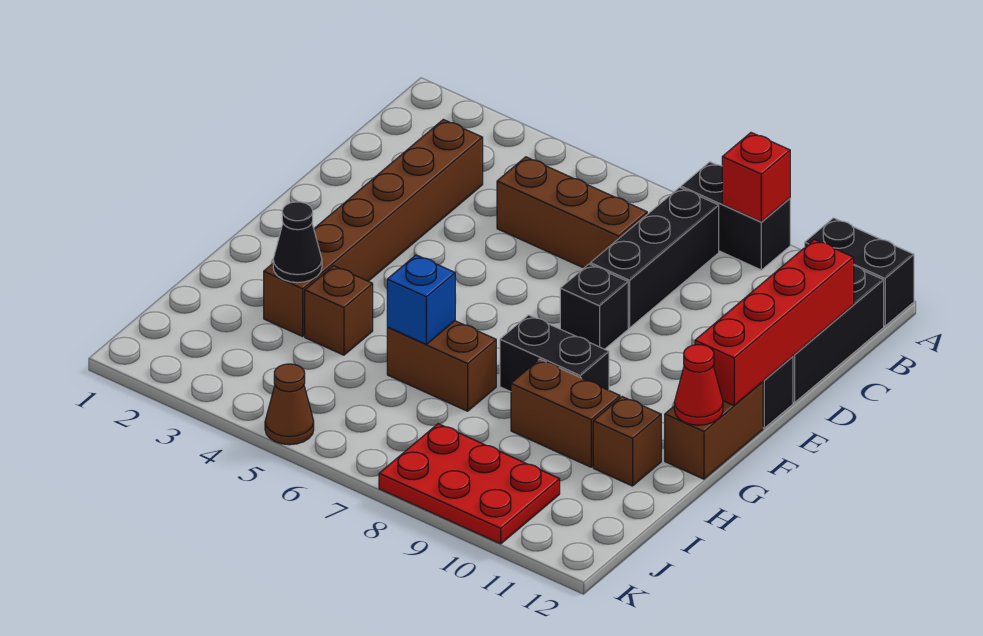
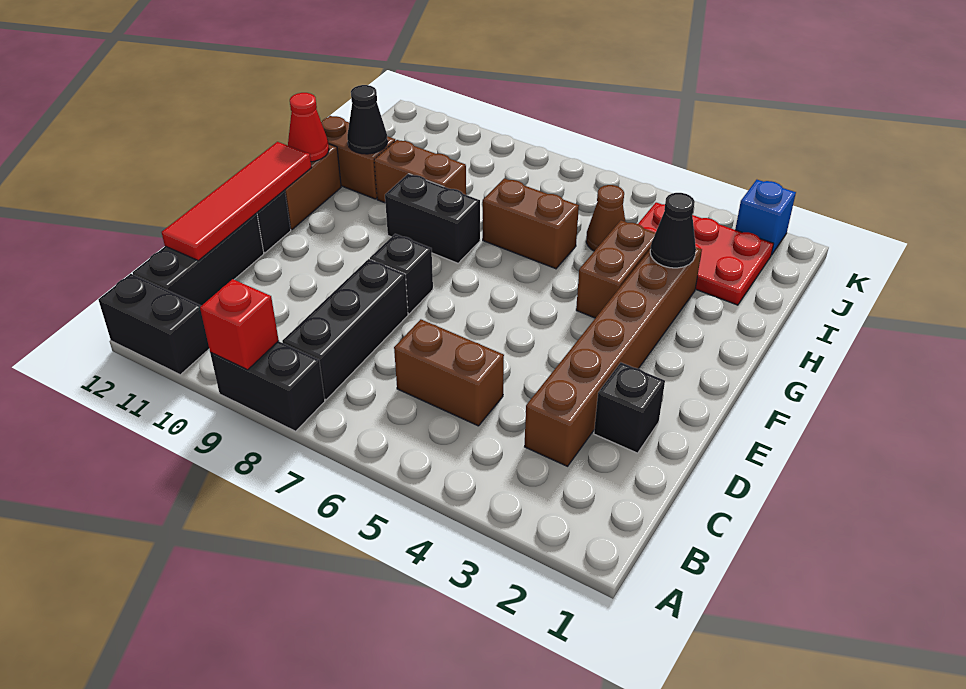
brown brick C5:C7 level 1 -> brown brick C5:C6 level 1
red brick C12:F12 level 2 -> red tile C12:F12 level 2
none -> black brick D2 level 1
brown brick H4 level 1 -> brown brick G4:H4 level 1
blue brick H6 level 2 -> blue brick K2 level 1
brown brick H11 level 1 -> brown brick H11:H12 level 1
none -> black cone H11 level 2
red plate J8:K10 level 1 -> red plate I2:J4 level 1
brown cone K5 level 1 -> brown cone I5 level 1

